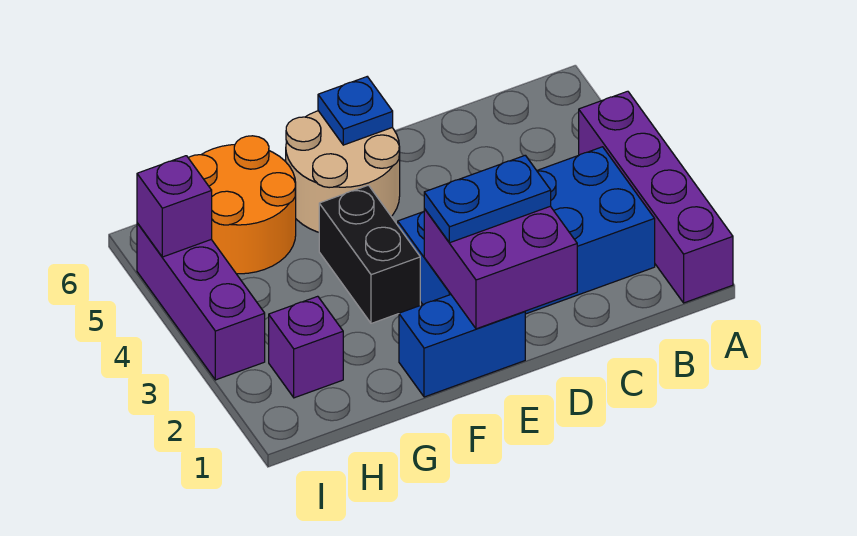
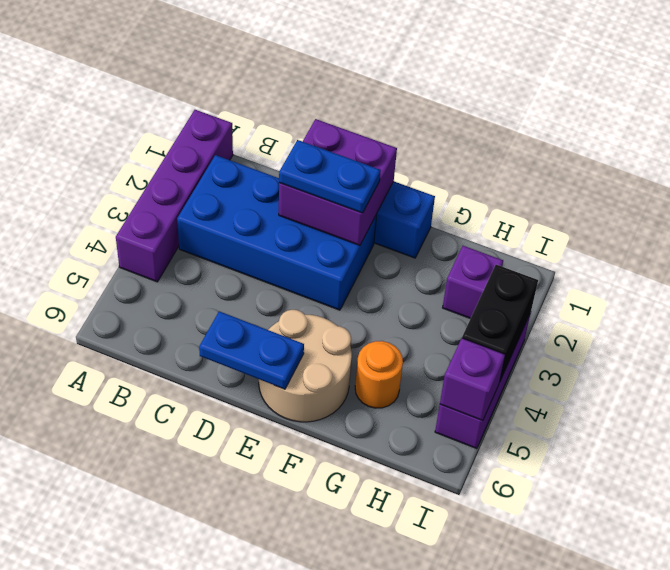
blue plate E6 level 2 -> blue plate D6:E6 level 2
black brick F3:F4 level 1 -> black brick I3:I4 level 2
orange round brick G5:H6 level 1 -> orange round brick G5 level 1

